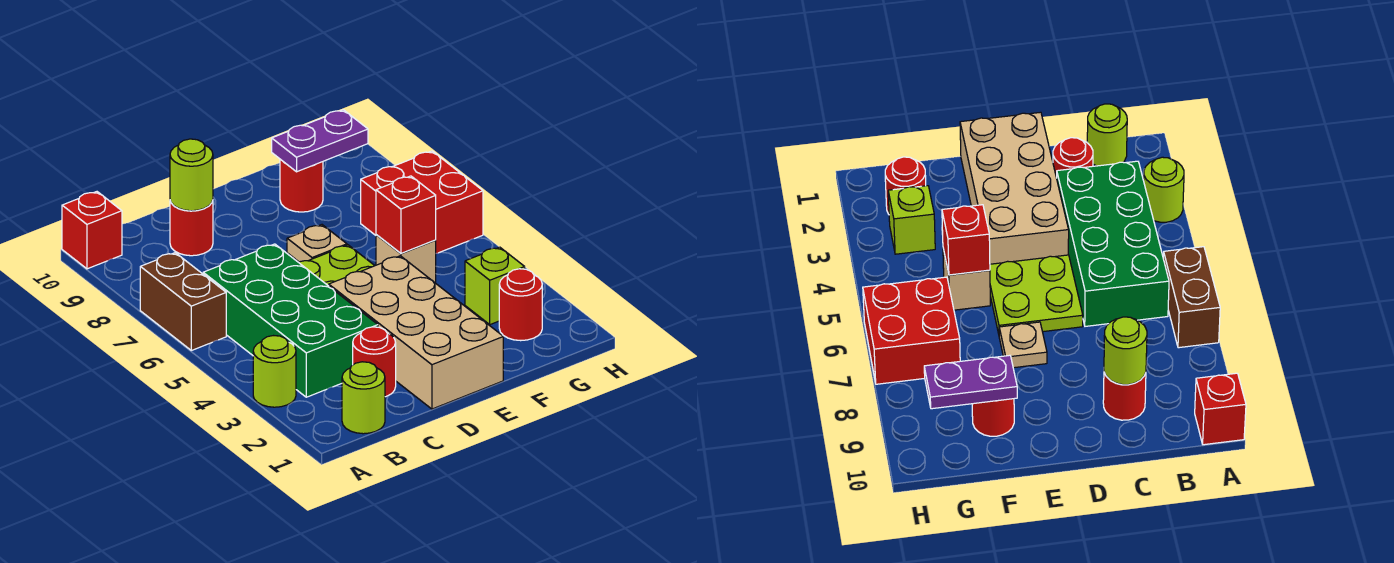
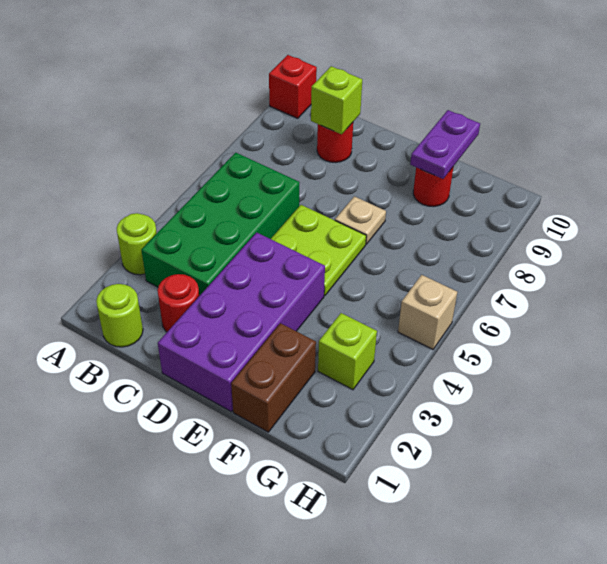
brown brick A6:A7 level 1 -> brown brick F1:F2 level 1
lime round brick C9 level 2 -> lime brick C9 level 2
tan brick D1:E4 level 1 -> purple brick D1:E4 level 1
tan brick F5 level 1 -> tan brick H5 level 1
red brick F5 level 2 -> none
purple plate F9:G9 level 2 -> purple plate F9:F10 level 2
red round brick G2 level 1 -> none
red brick G6:H7 level 1 -> none

